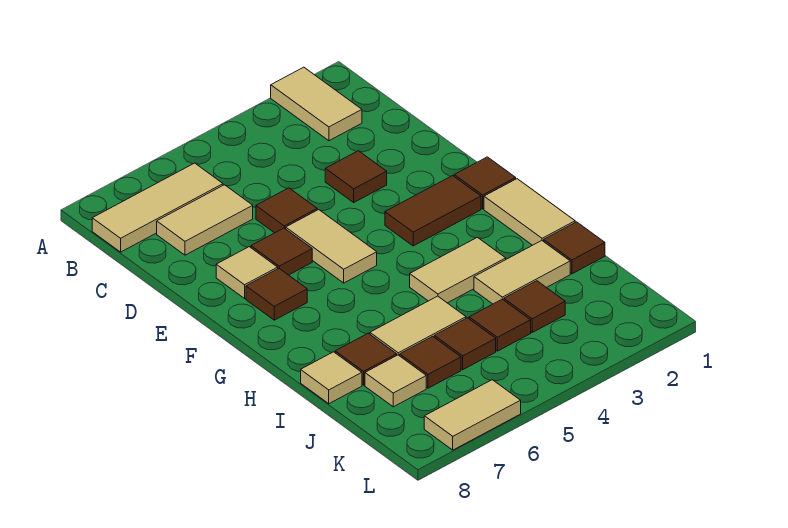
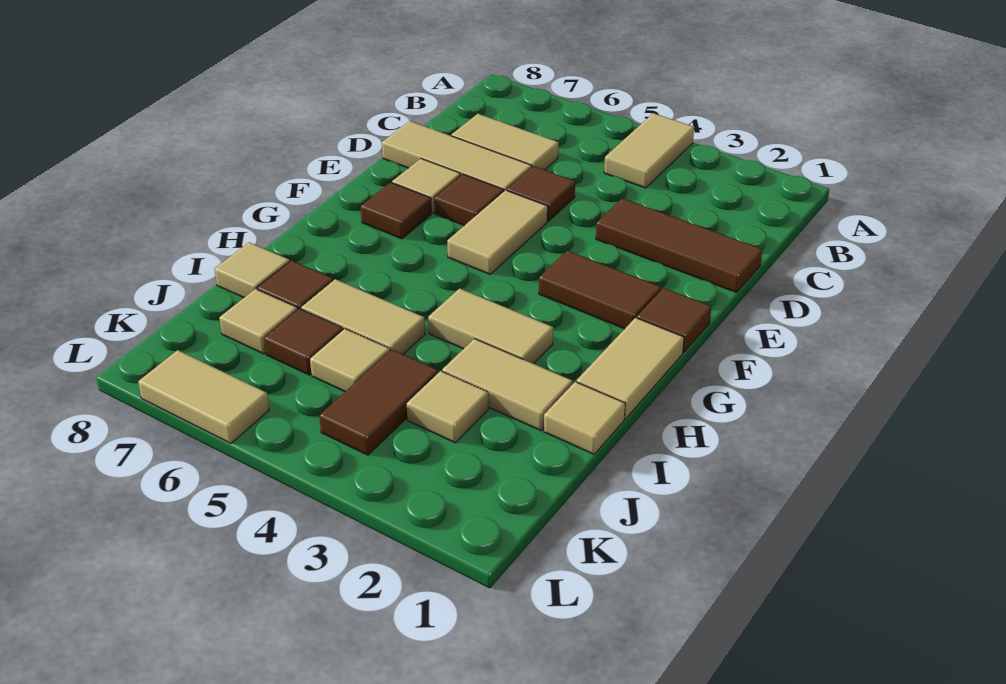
tan tile A2:B2 level 1 -> tan tile A4:B4 level 1
tan tile B6:B8 level 1 -> tan tile D6:D8 level 1
brown tile D3 level 1 -> brown tile D1:D3 level 1
brown tile I1 level 1 -> tan tile I1 level 1
brown tile J3 level 1 -> tan tile J3 level 1
brown tile J4 level 1 -> brown tile J4:K4 level 1
brown tile J5 level 1 -> tan tile J5 level 1

